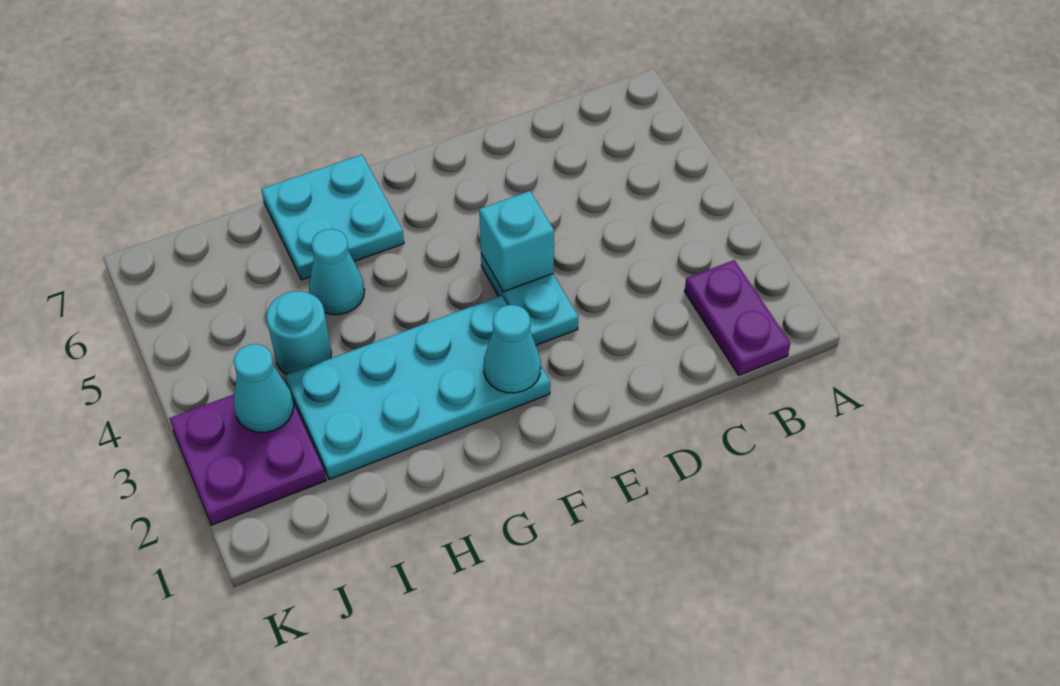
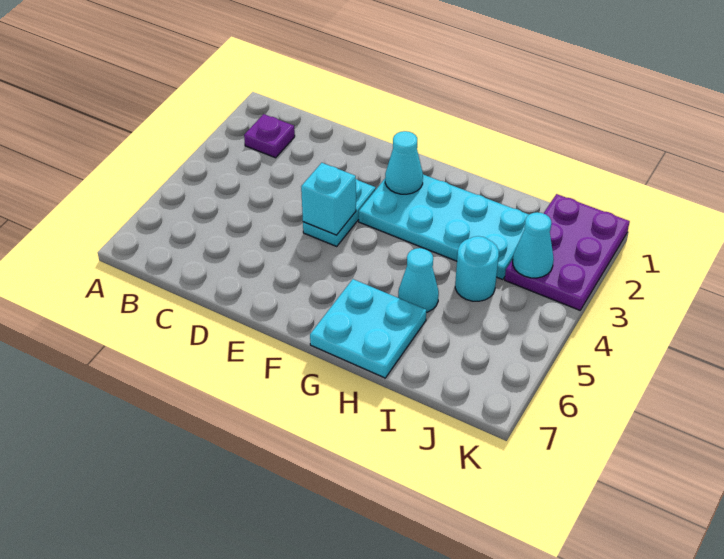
purple plate B1:B2 level 1 -> purple plate B2 level 1
purple plate J2:K3 level 1 -> purple plate J1:K3 level 1

